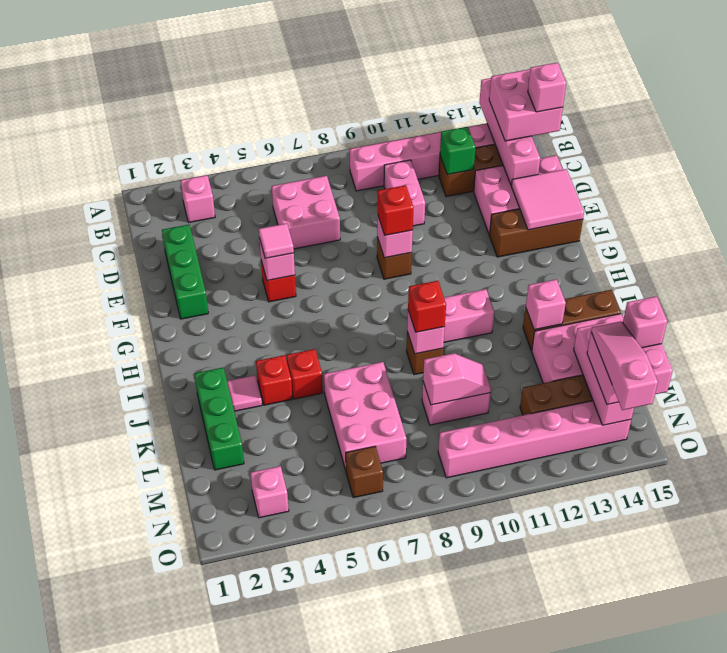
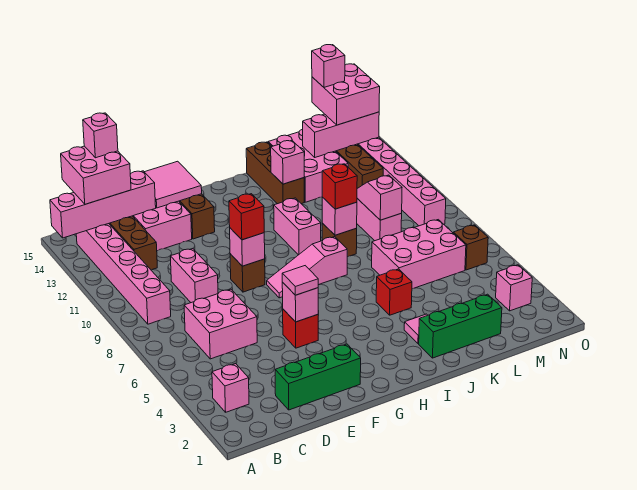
pink brick C10:D10 level 1 -> pink brick D9:D10 level 1
green brick C12 level 2 -> none
red brick J4 level 1 -> none
pink slope M14:O14 level 4 top O -> pink slope G8:I8 level 1 top I

